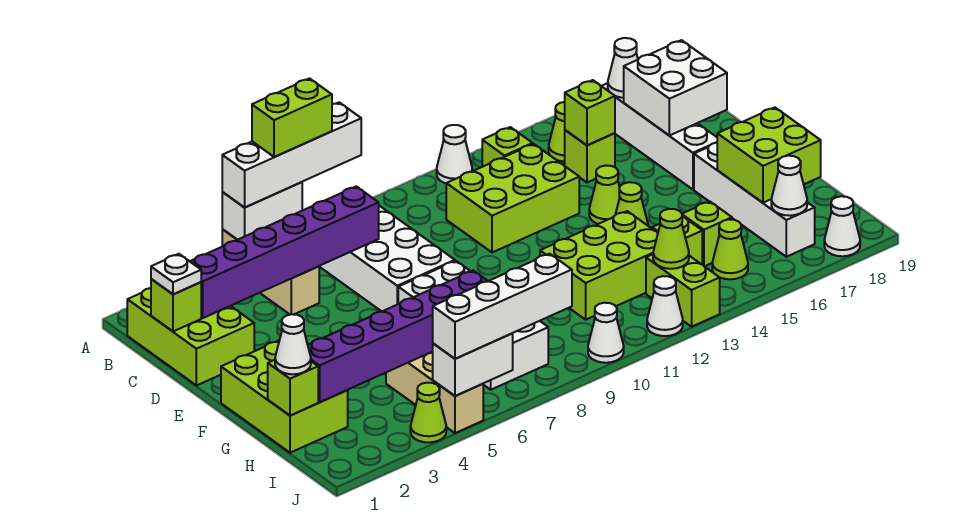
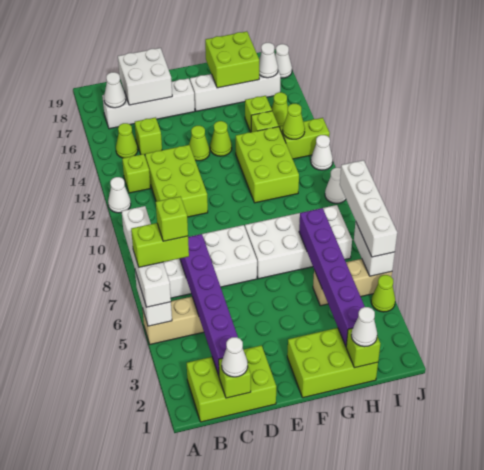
lime brick A6:A7 level 4 -> lime brick A6:B6 level 4
white plate C1 level 3 -> white cone C1 level 3
lime brick C15 level 2 -> lime brick B6 level 5

